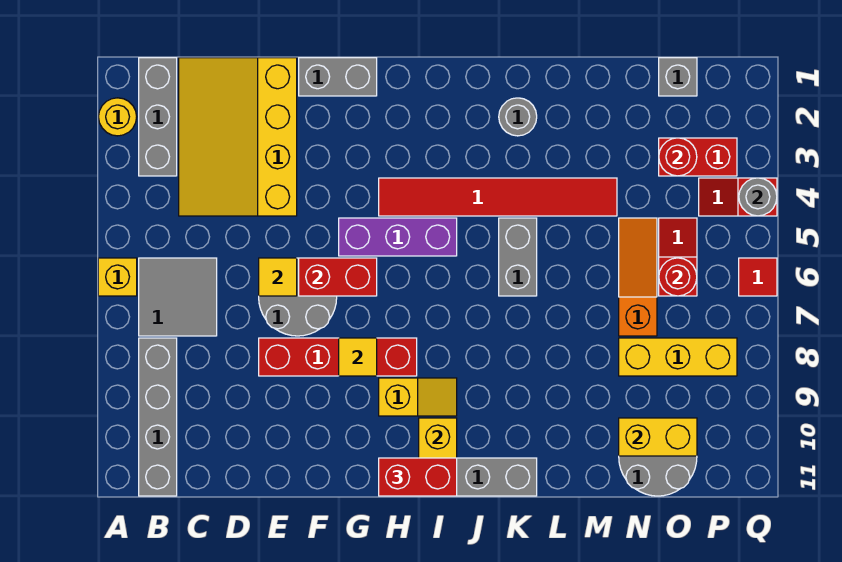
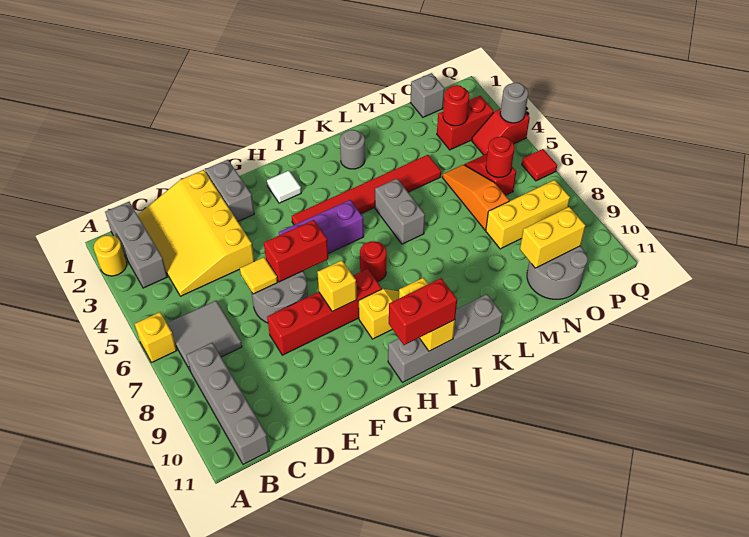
grey brick F1:G1 level 1 -> grey brick F1:F2 level 1
yellow tile G8 level 2 -> yellow brick G8 level 2
none -> white tile H2 level 1
none -> red round brick I7 level 1

